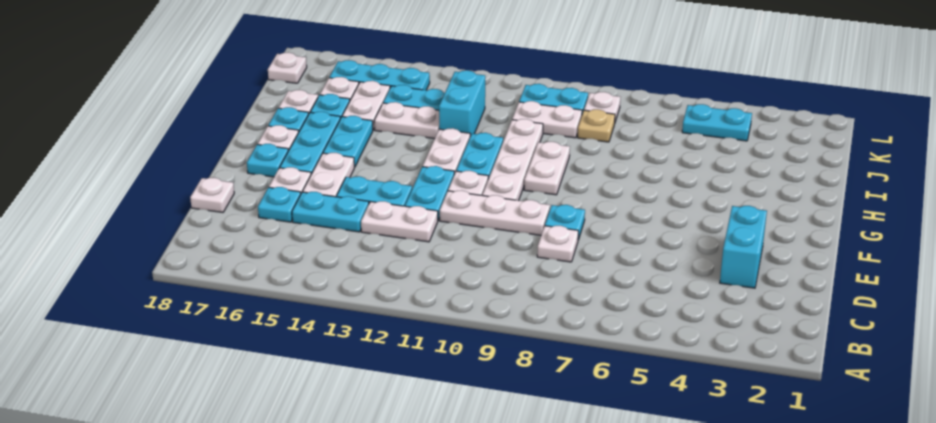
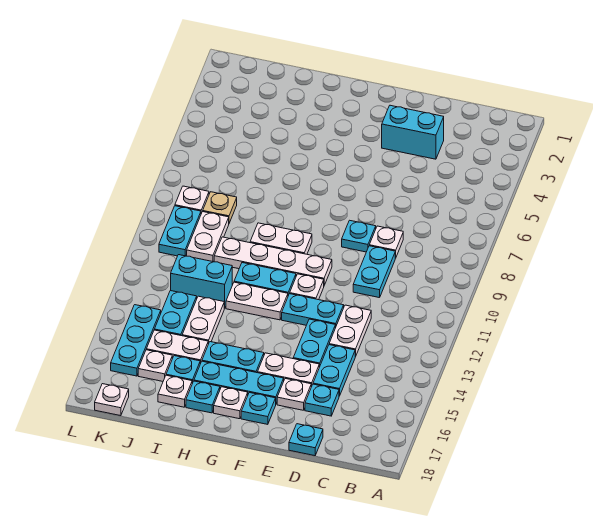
white plate D18 level 1 -> cyan plate D18 level 1
white plate E9:E11 level 1 -> none
cyan plate K4:K5 level 1 -> cyan plate D9:D10 level 1

